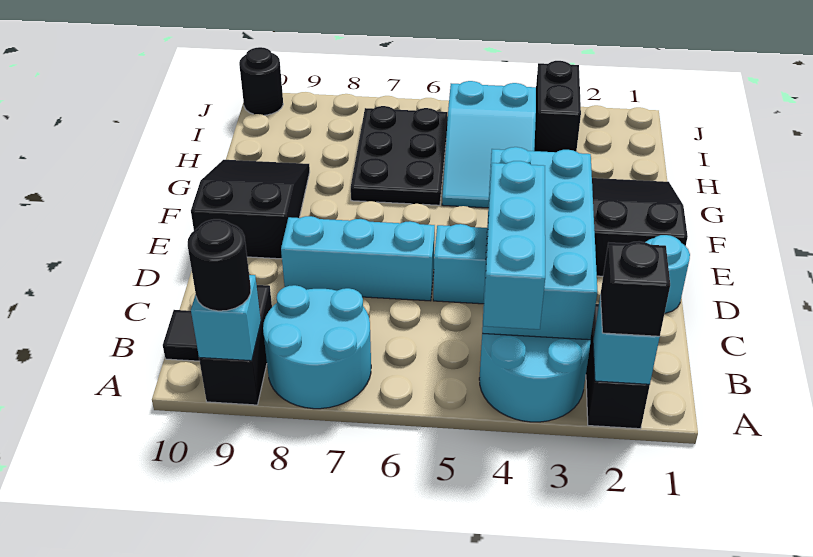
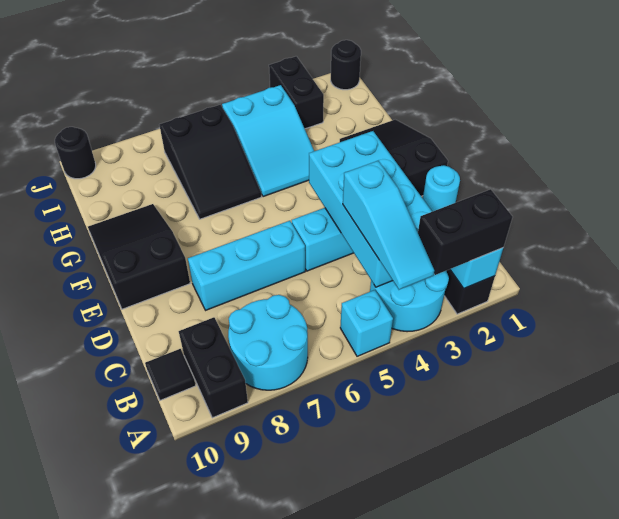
black brick A2 level 3 -> black brick A2:A3 level 3
cyan brick A4:C4 level 3 -> cyan slope A4:C4 level 3 top C
cyan brick A9 level 2 -> cyan brick A5 level 1
black round brick A9 level 3 -> black round brick J1 level 1
black plate G6:I7 level 1 -> black slope G6:I7 level 1 top I

